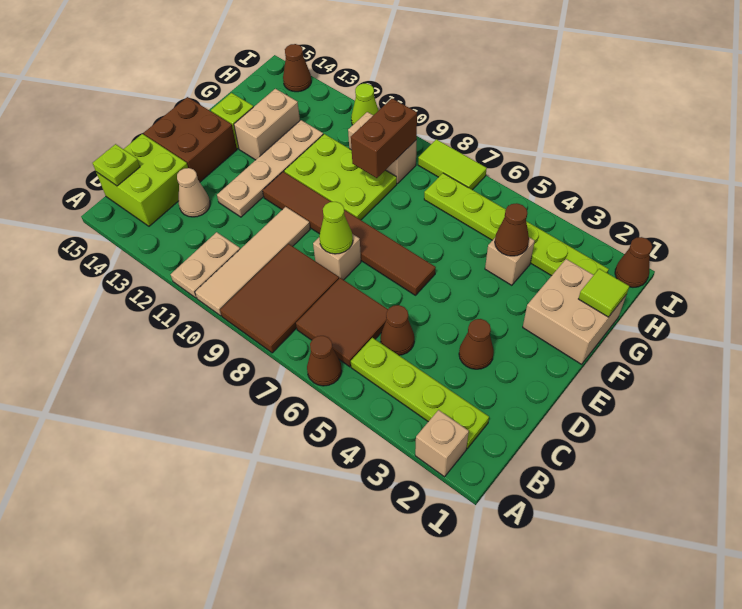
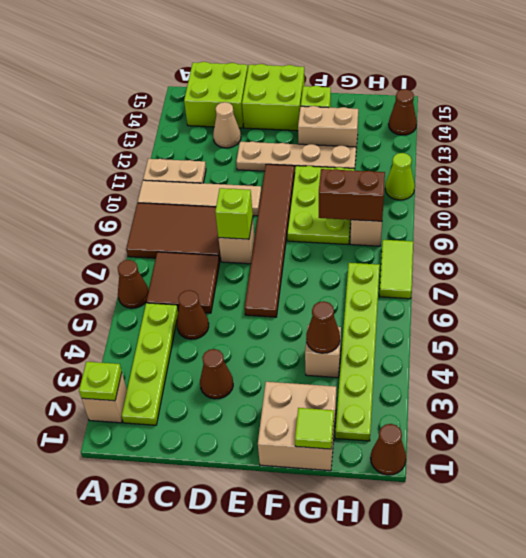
lime plate B15 level 2 -> lime plate A2 level 2
lime cone D8 level 2 -> lime brick D8 level 2
brown brick D14:E15 level 1 -> lime brick D14:E15 level 1

